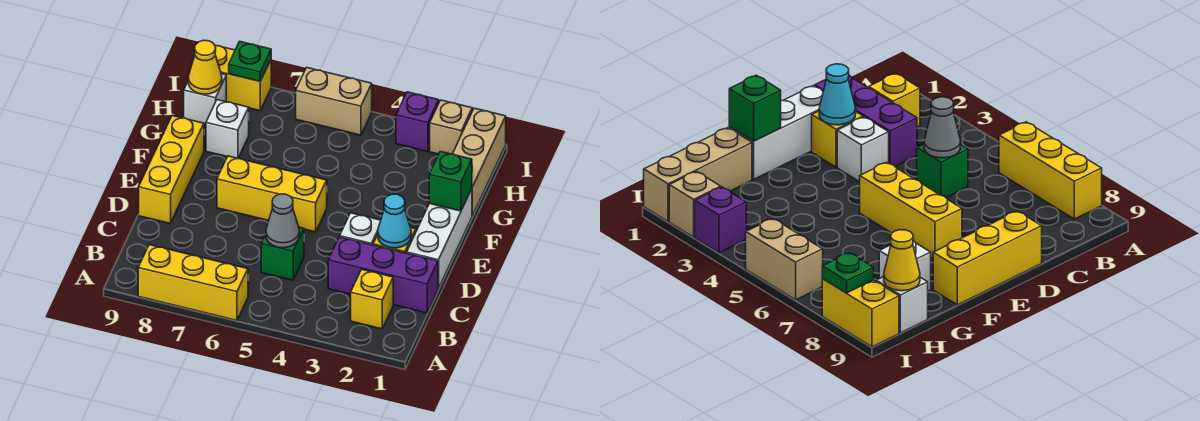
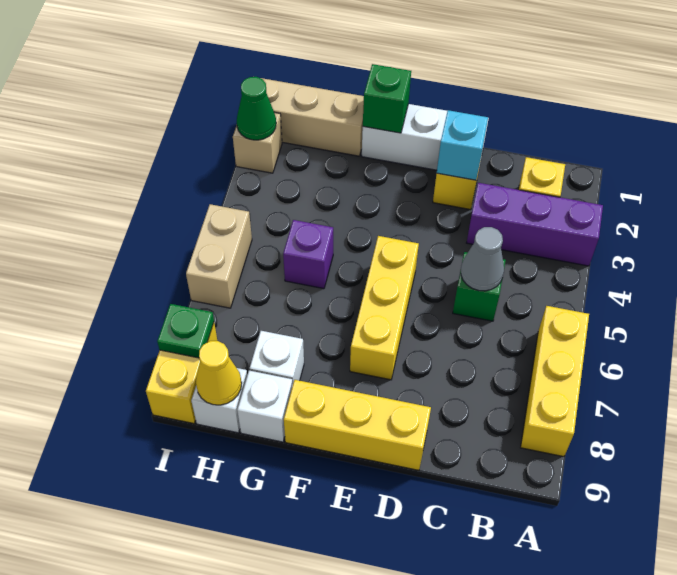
purple brick C1:C3 level 1 -> purple brick A3:C3 level 1
cyan cone D2 level 2 -> cyan brick D2 level 2
white brick D3 level 1 -> white brick G9 level 1
none -> green cone I2 level 2
purple brick I3 level 1 -> purple brick G5 level 1

